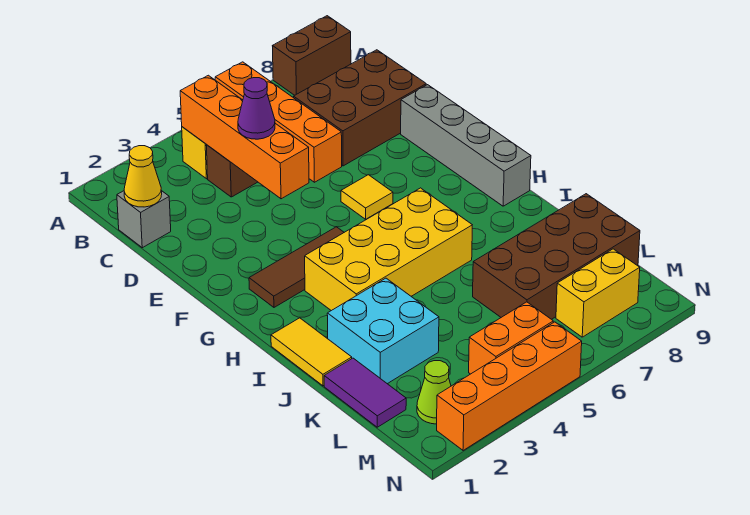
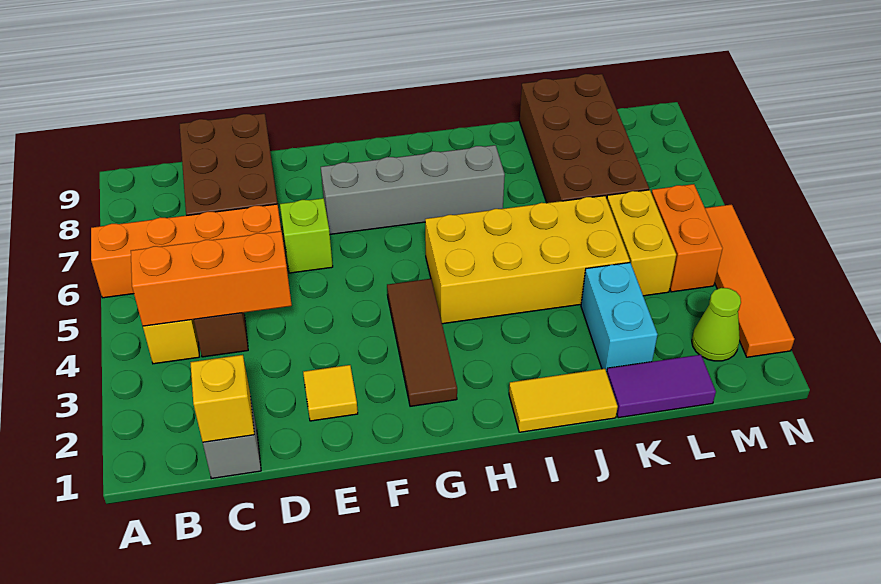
brown brick A8:A9 level 1 -> none
orange brick B4:E4 level 2 -> orange brick B4:D4 level 2
yellow cone C1 level 2 -> yellow brick C1 level 2
purple cone D4 level 3 -> none
none -> lime brick E6 level 1
grey brick E9:H9 level 1 -> grey brick F7:I7 level 1
yellow tile F6 level 1 -> yellow tile E2 level 1
yellow brick H3:I6 level 1 -> yellow brick H4:K5 level 1
cyan brick J2:K3 level 1 -> cyan brick K2:K3 level 1
yellow brick M7:M8 level 1 -> yellow brick L4:L5 level 1
orange brick N2:N5 level 1 -> orange tile N2:N5 level 1

